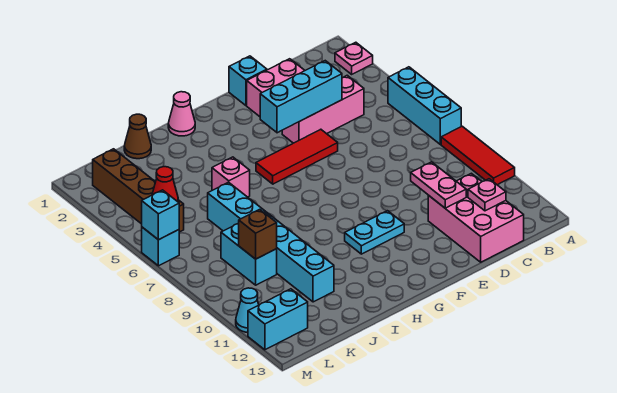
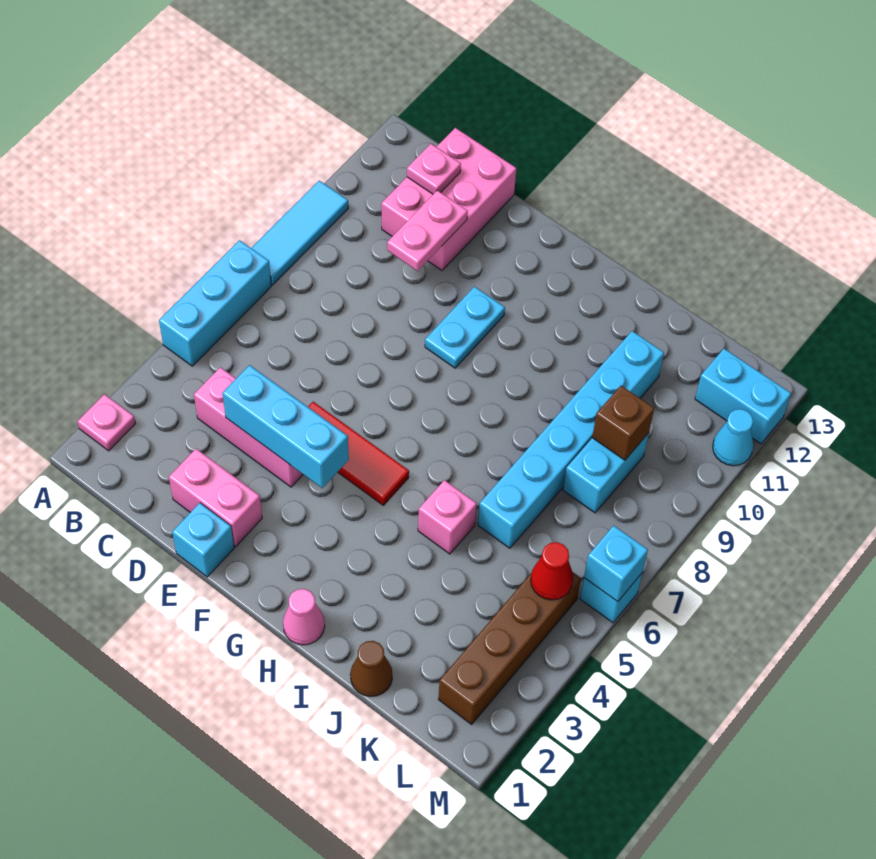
red tile A8:A10 level 1 -> cyan tile A8:A10 level 1
cyan plate F10:G10 level 1 -> cyan plate F9:F10 level 1

